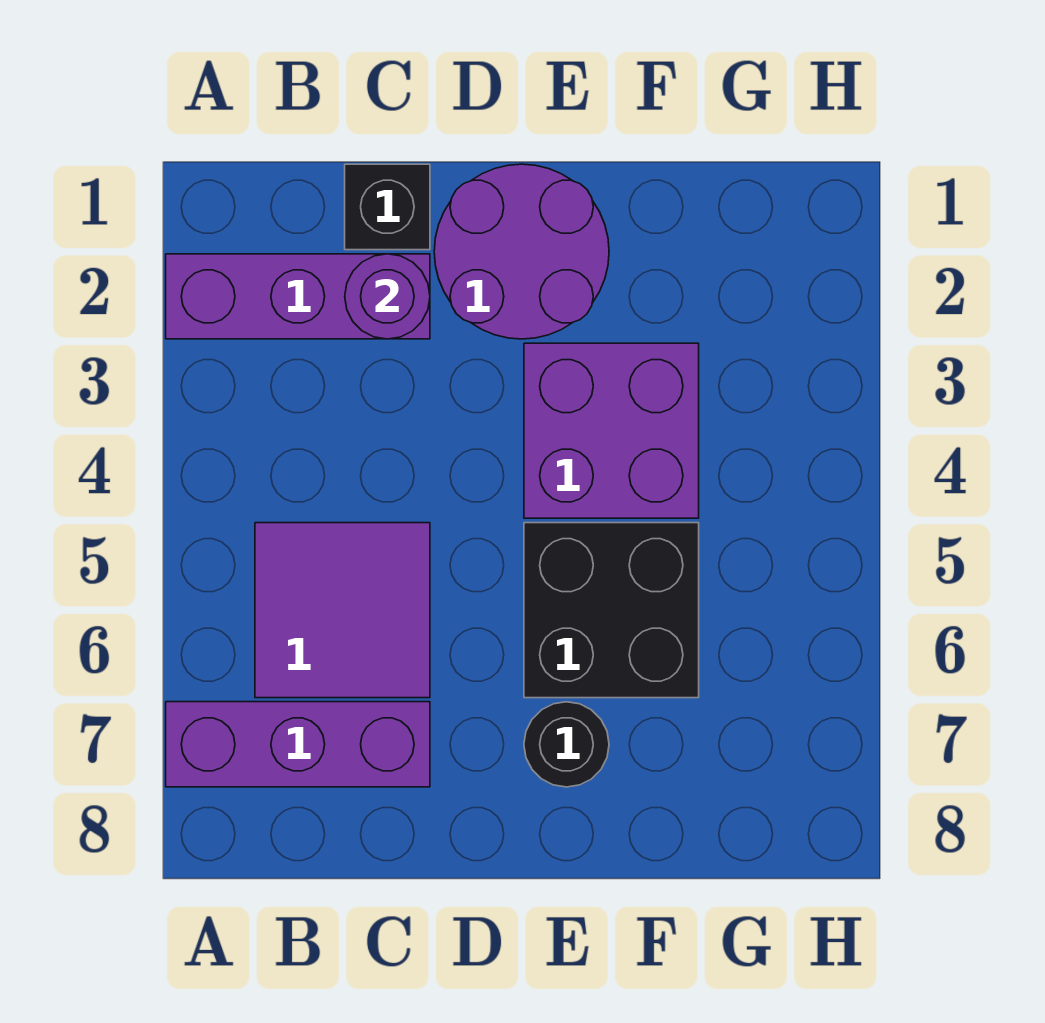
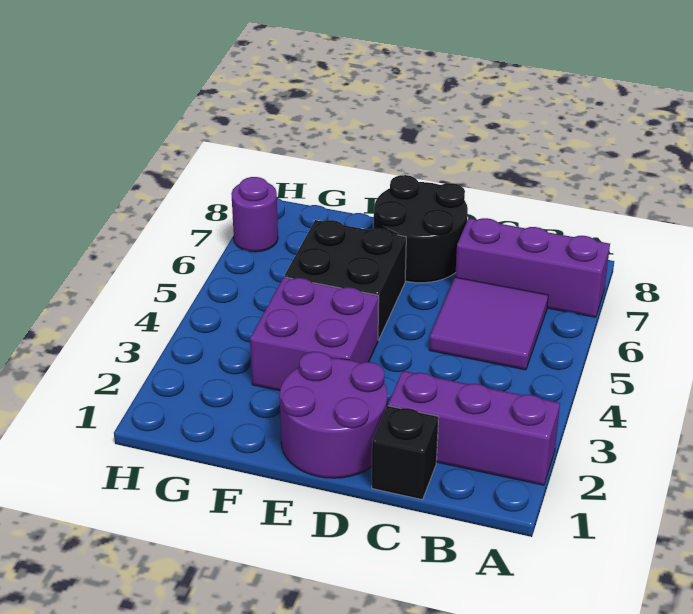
purple round brick C2 level 2 -> purple round brick H7 level 1
black round brick E7 level 1 -> black round brick D7:E8 level 1

